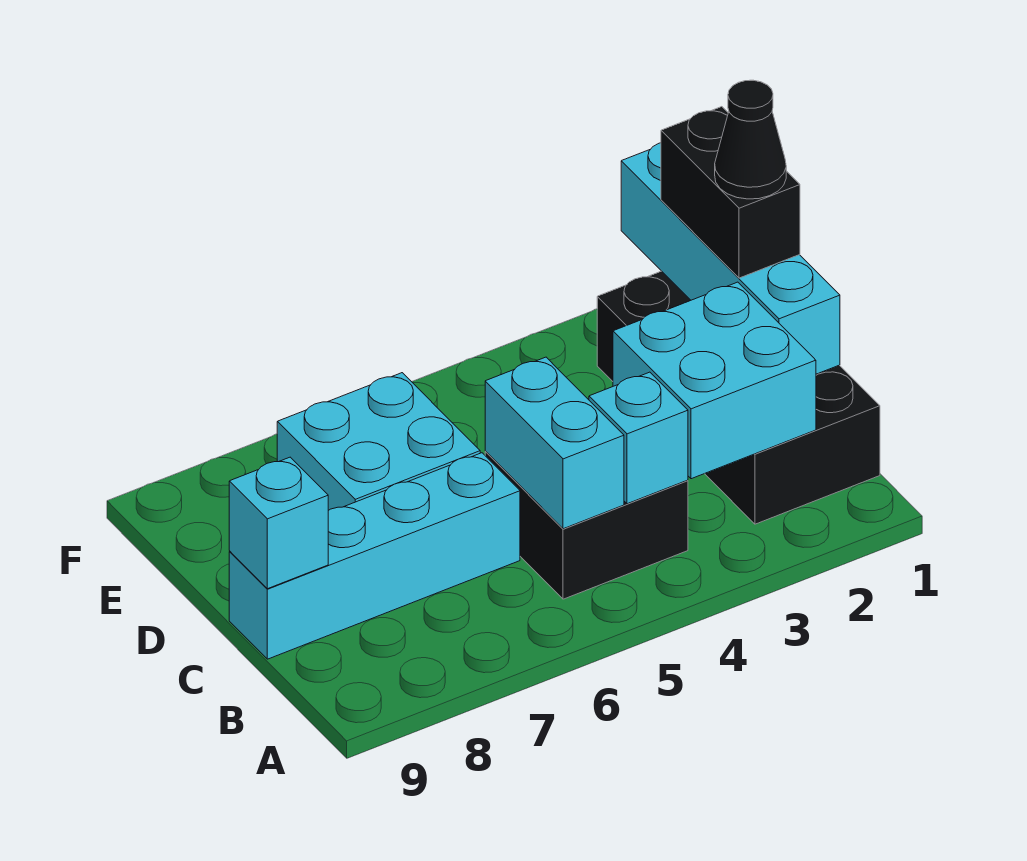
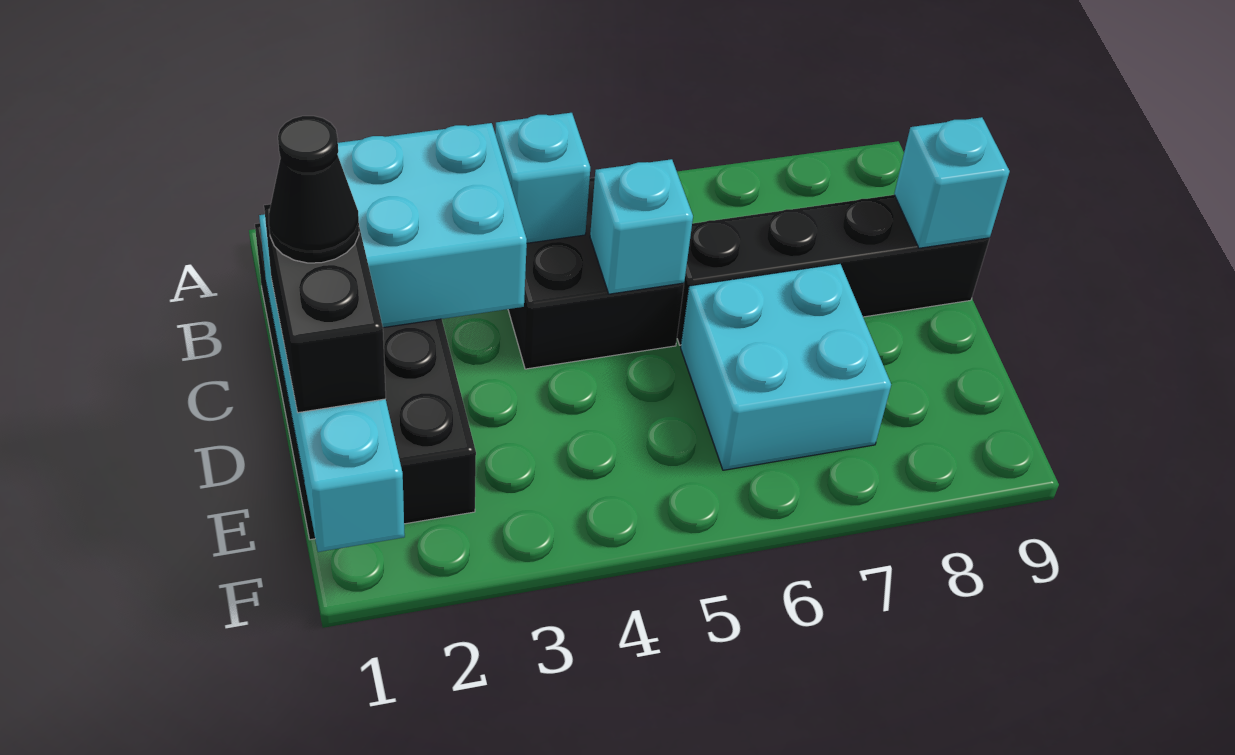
cyan brick B5:C5 level 2 -> cyan brick C5 level 2
cyan brick C6:C9 level 1 -> black brick C6:C9 level 1

